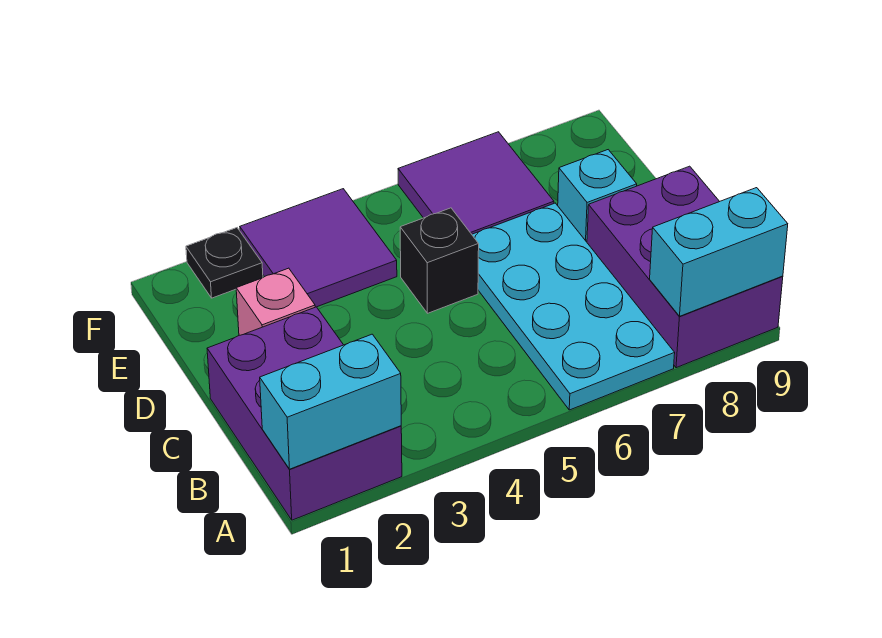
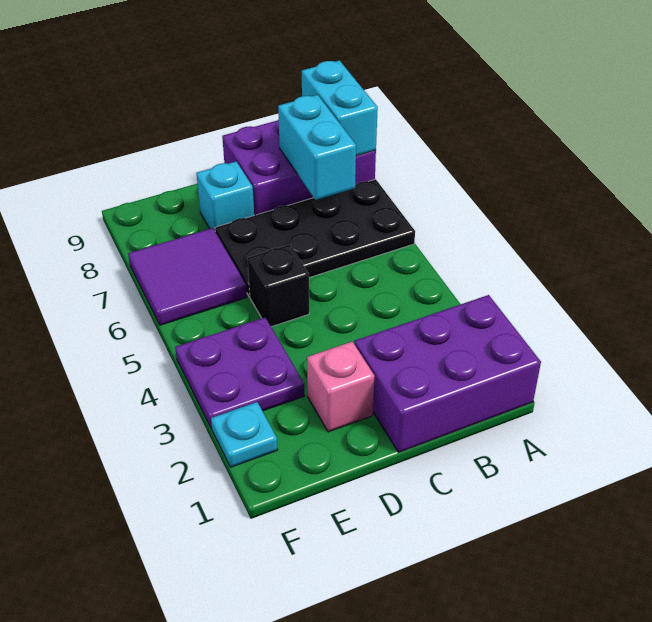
cyan brick A1:A2 level 2 -> cyan brick B7:B8 level 2
cyan plate A6:D7 level 1 -> black plate A6:D7 level 1
purple tile E3:F4 level 1 -> purple plate E3:F4 level 1
black plate F2 level 1 -> cyan plate F2 level 1

